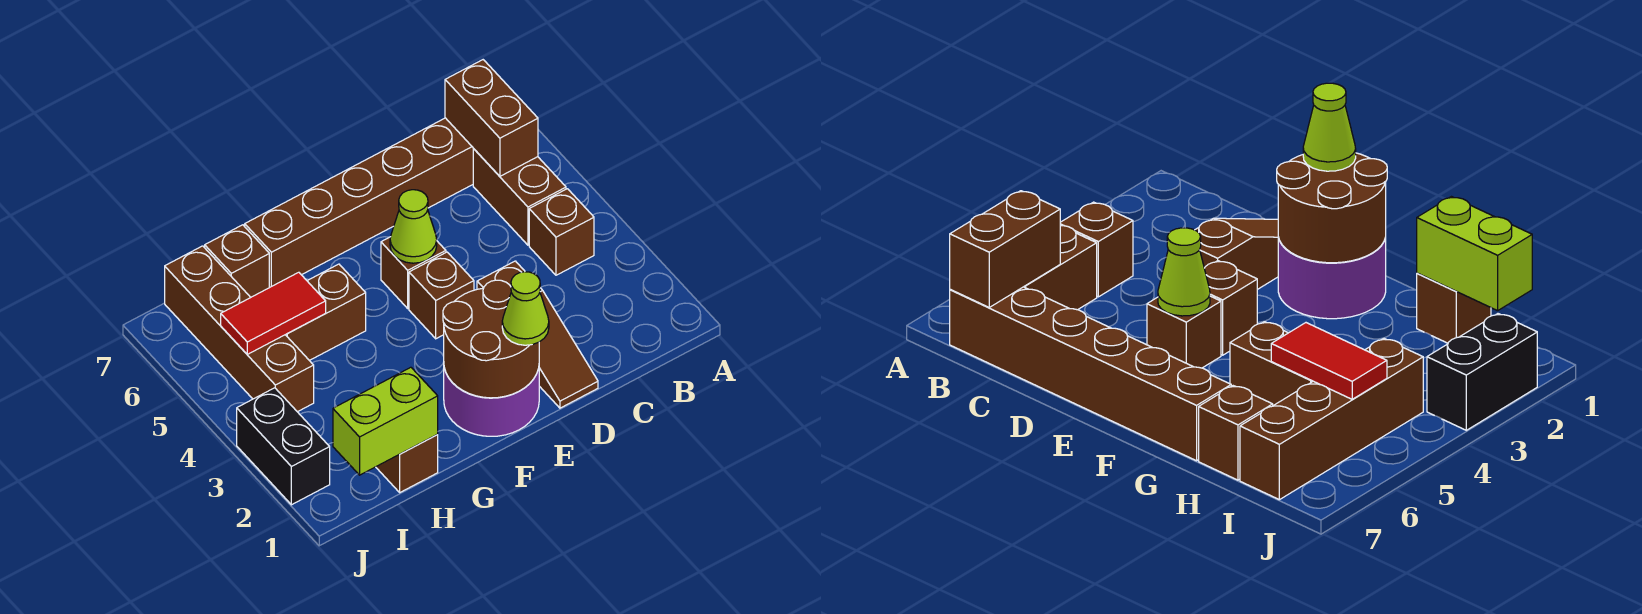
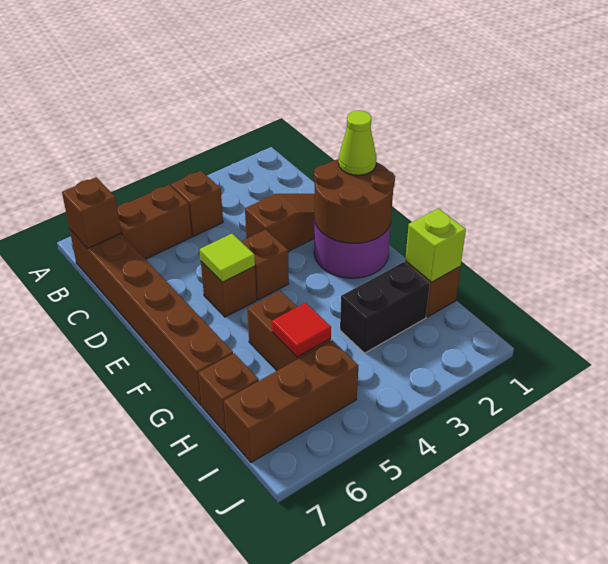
brown brick B6:B7 level 2 -> brown brick B7 level 2
lime cone E5 level 2 -> lime tile E5 level 2
lime brick H1:I1 level 2 -> lime brick H1 level 2
red tile H5:I5 level 2 -> red tile H5 level 2
brown brick I4:I7 level 1 -> brown brick I5:I7 level 1
black brick J2:J3 level 1 -> black brick H2:H3 level 1

